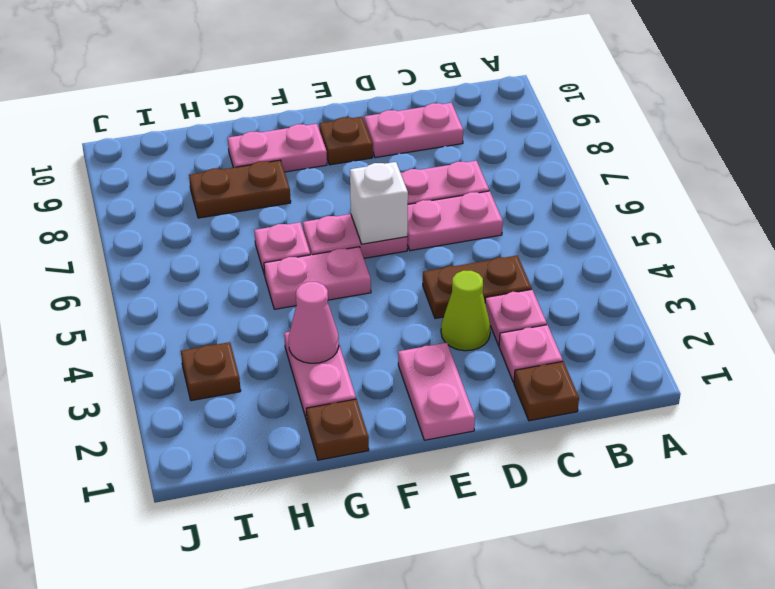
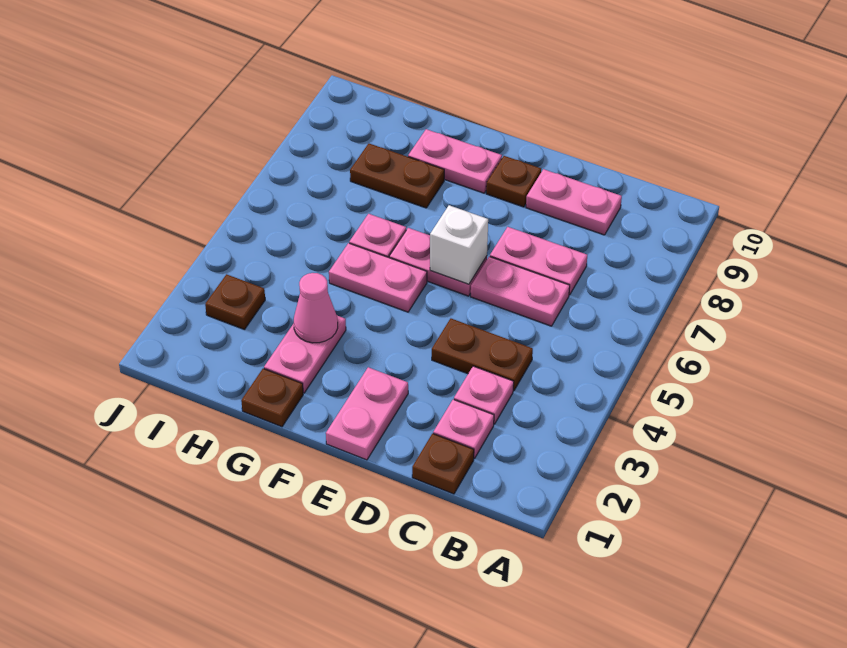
lime cone D3 level 1 -> none

